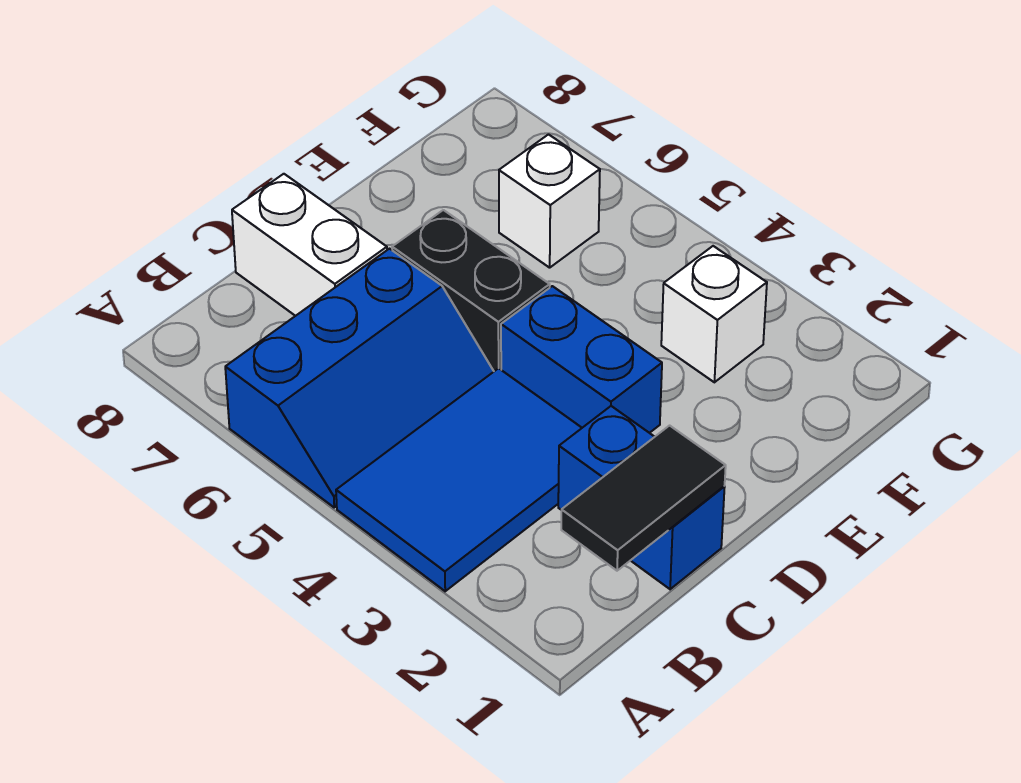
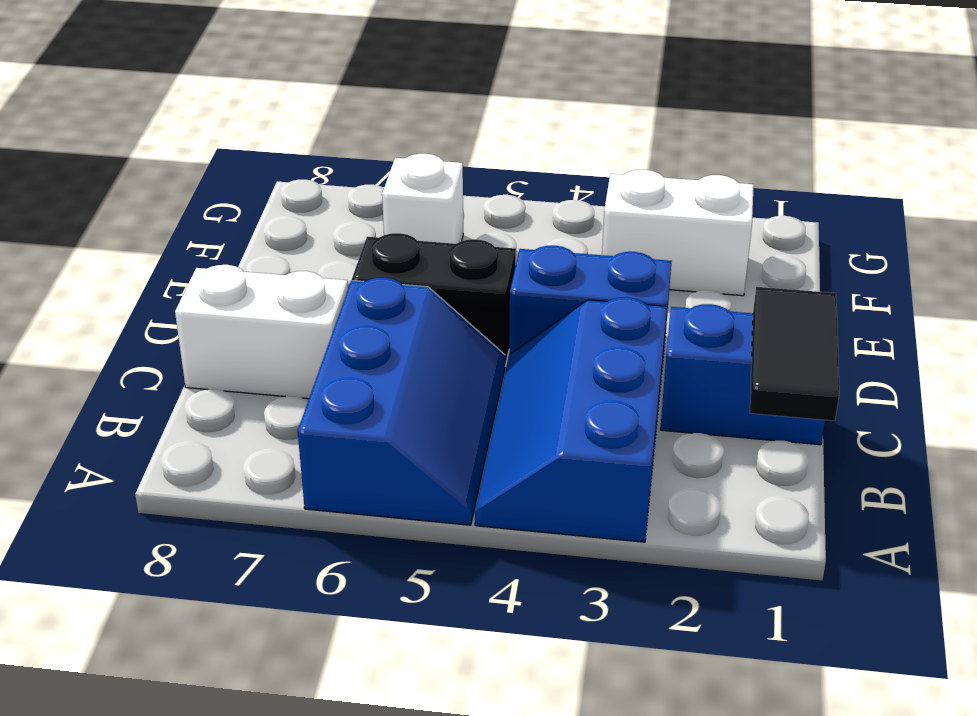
blue tile A3:C4 level 1 -> blue slope A3:C4 level 1 top 3
white brick F3 level 1 -> white brick F2:F3 level 1

